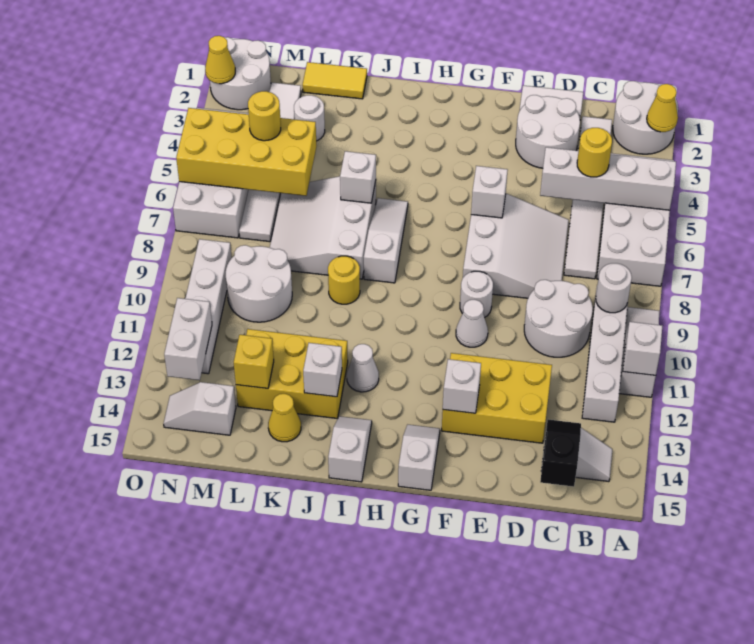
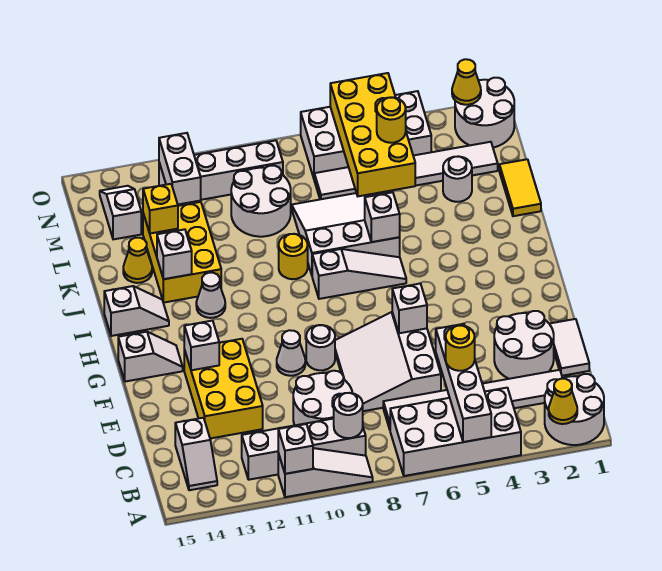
black slope C14:C15 level 2 top 15 -> none
white slope D6:F8 level 1 top F -> white slope D6:F8 level 1 top 6
white brick N12:N13 level 2 -> white brick M12:N12 level 2

